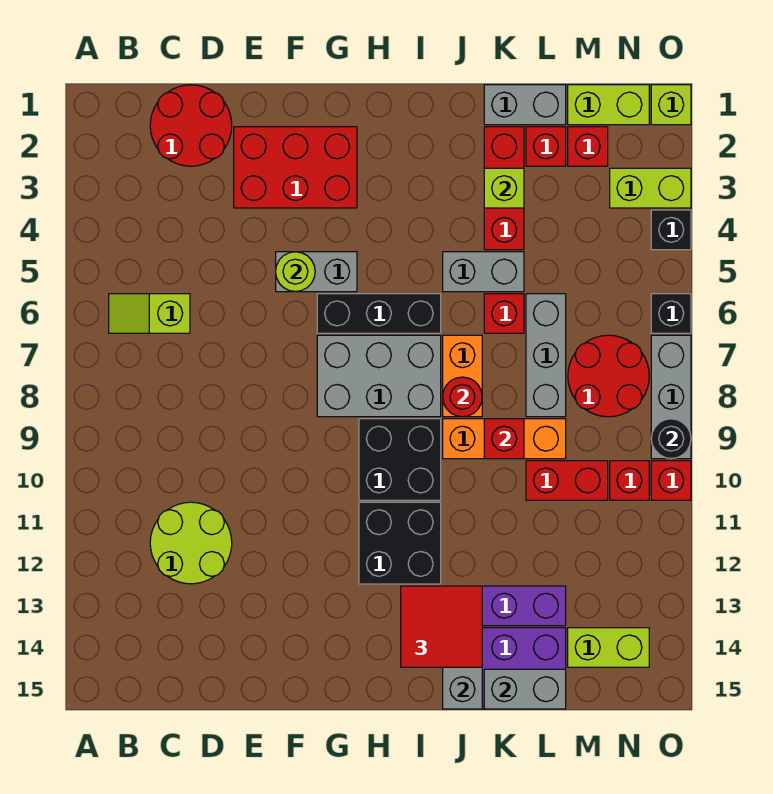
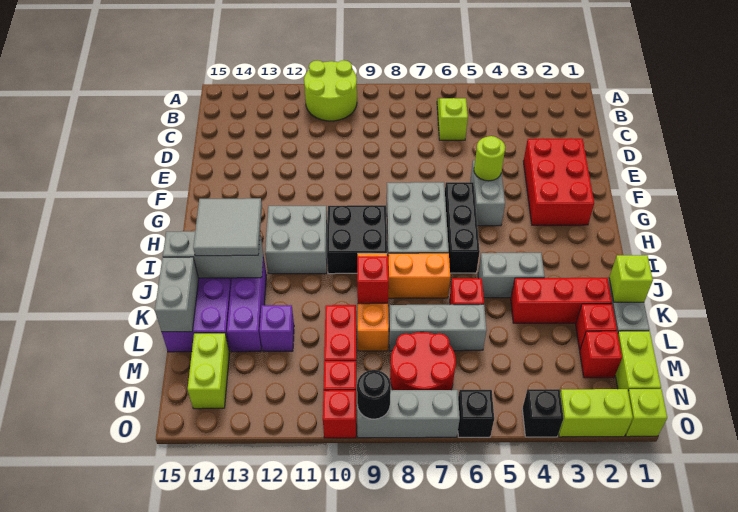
red round brick C1:D2 level 1 -> none
lime round brick C11:D12 level 1 -> lime round brick A10:B11 level 1
black brick H11:I12 level 1 -> grey brick H11:I12 level 1
red tile I13:J14 level 3 -> grey tile I13:J14 level 3
grey brick J5:K5 level 1 -> grey brick J4:J5 level 1
red round brick J8 level 2 -> none
lime brick K3 level 2 -> lime brick K1 level 2
none -> purple brick L12 level 1
lime brick N3:O3 level 1 -> lime brick O2:O3 level 1

